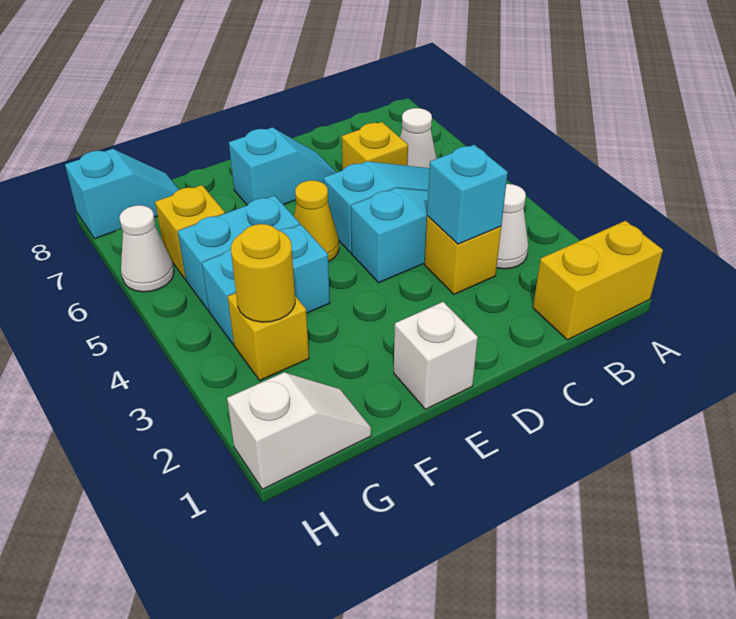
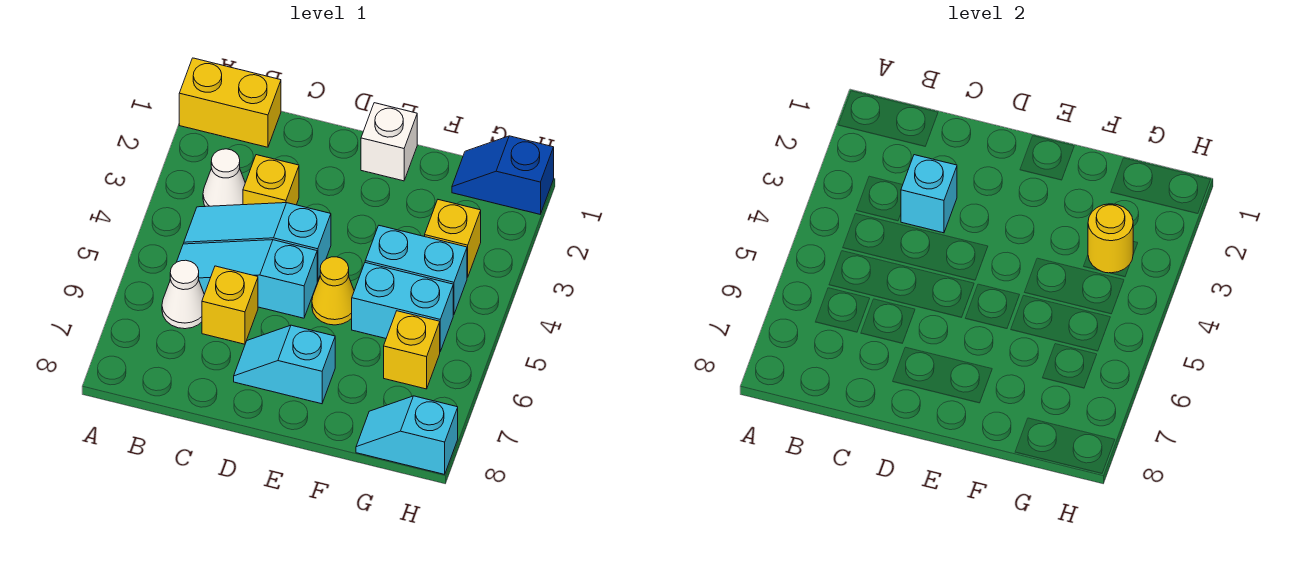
white slope G1:H1 level 1 top H -> blue slope G1:H1 level 1 top H
white cone H6 level 1 -> none

